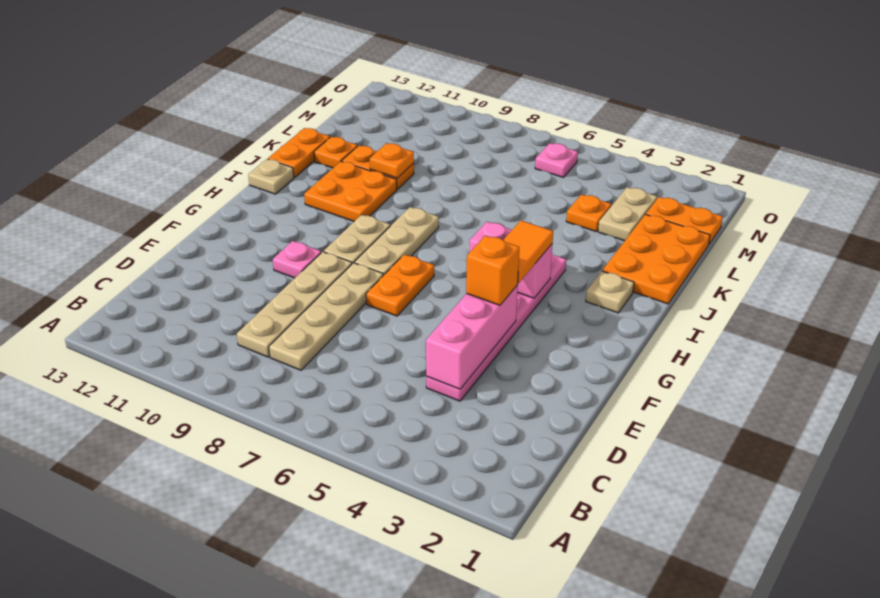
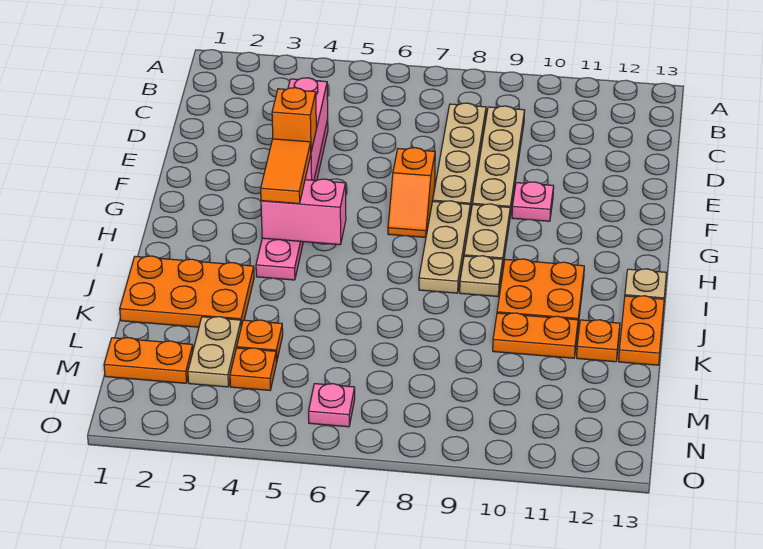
orange plate F7:G7 level 1 -> orange slope F7:G7 level 1 top F
tan plate I2 level 1 -> tan plate I9 level 1
orange plate J1:L2 level 1 -> orange plate J1:K3 level 1
orange plate K10 level 2 -> orange plate M4 level 1

